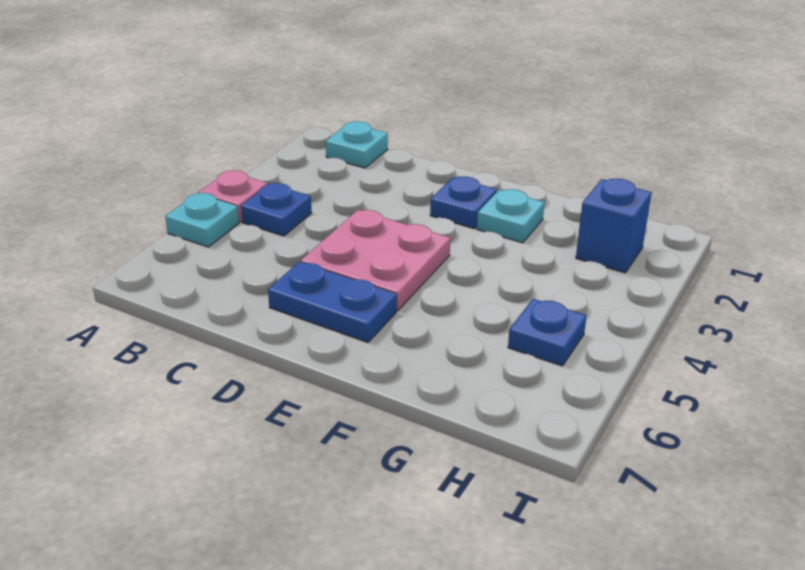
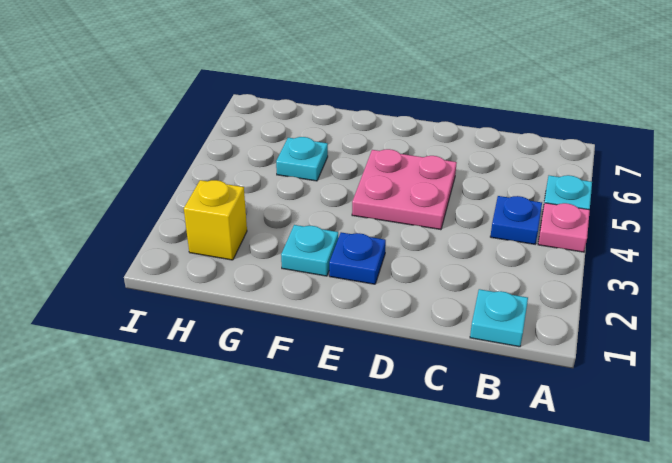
blue plate D6:E6 level 1 -> none
none -> cyan plate G5 level 1
blue brick H2 level 1 -> yellow brick H2 level 1
blue plate H5 level 1 -> none

